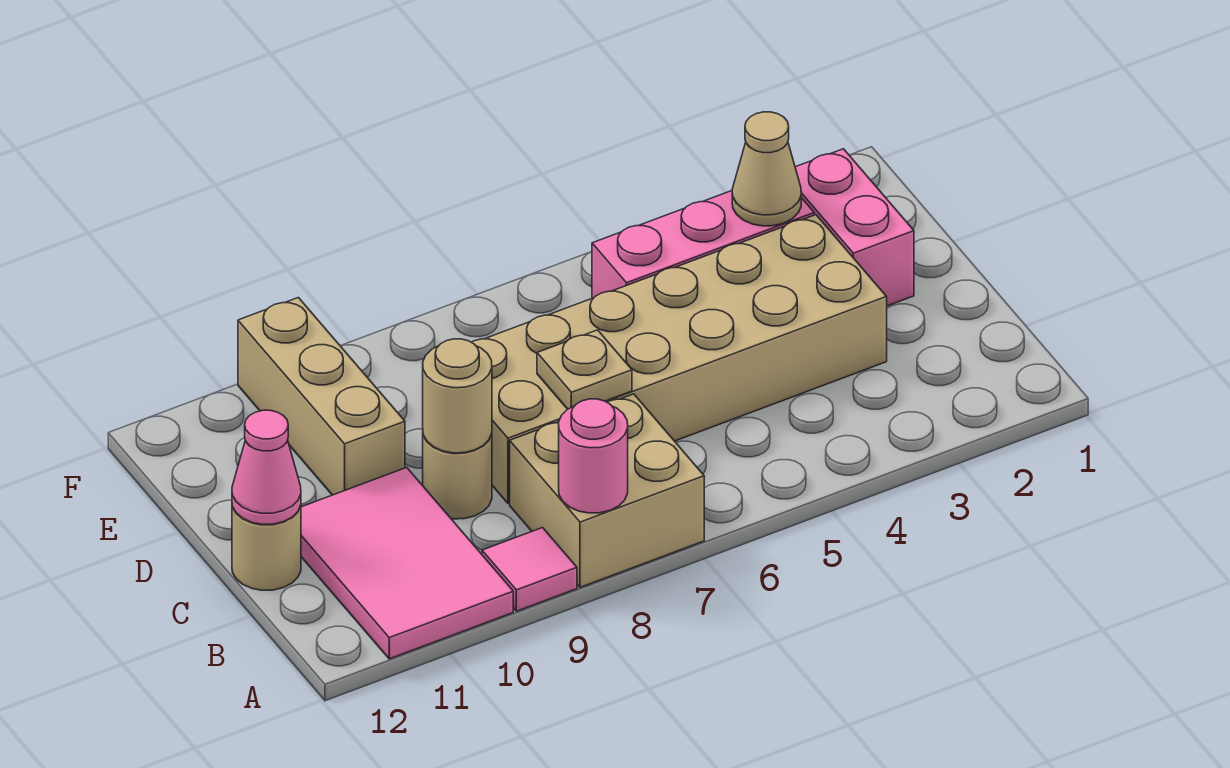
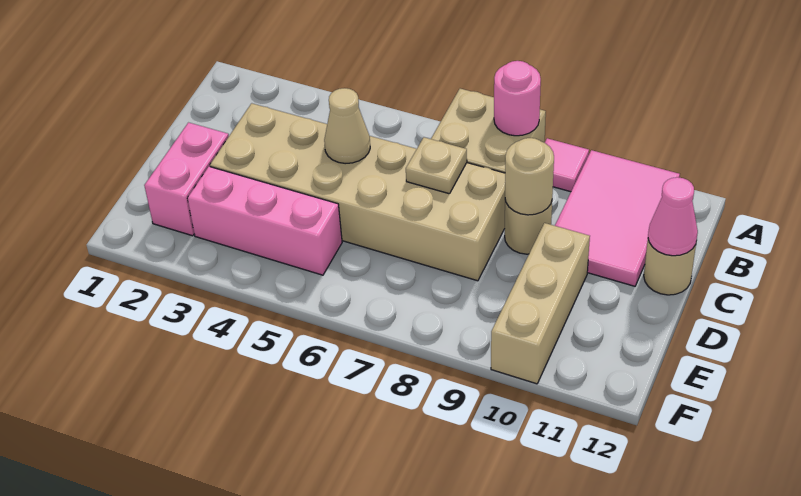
tan cone E3 level 2 -> tan cone C5 level 2

